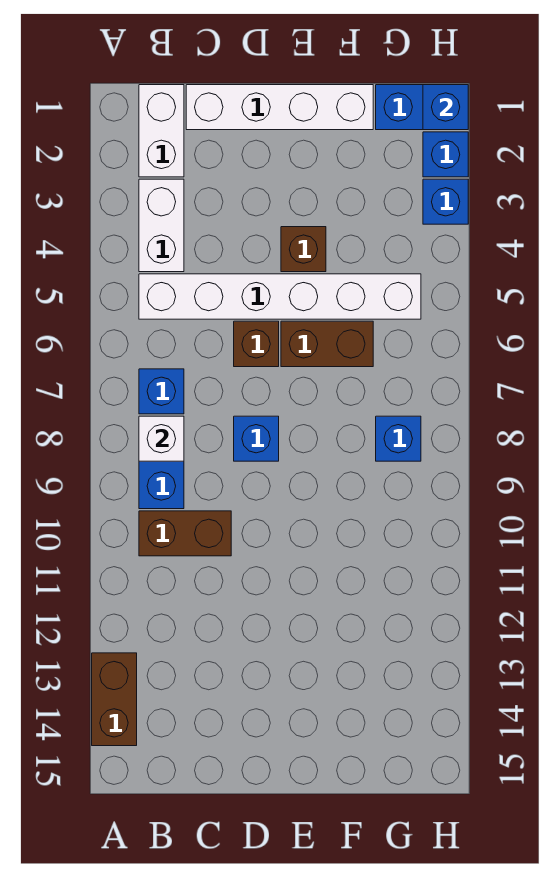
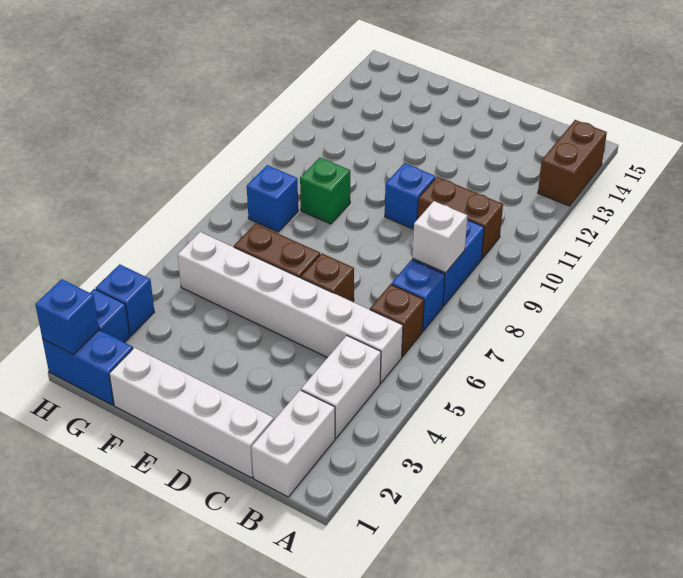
blue brick D8 level 1 -> blue brick D10 level 1
brown brick E4 level 1 -> brown brick B6 level 1
none -> green brick F9 level 1

